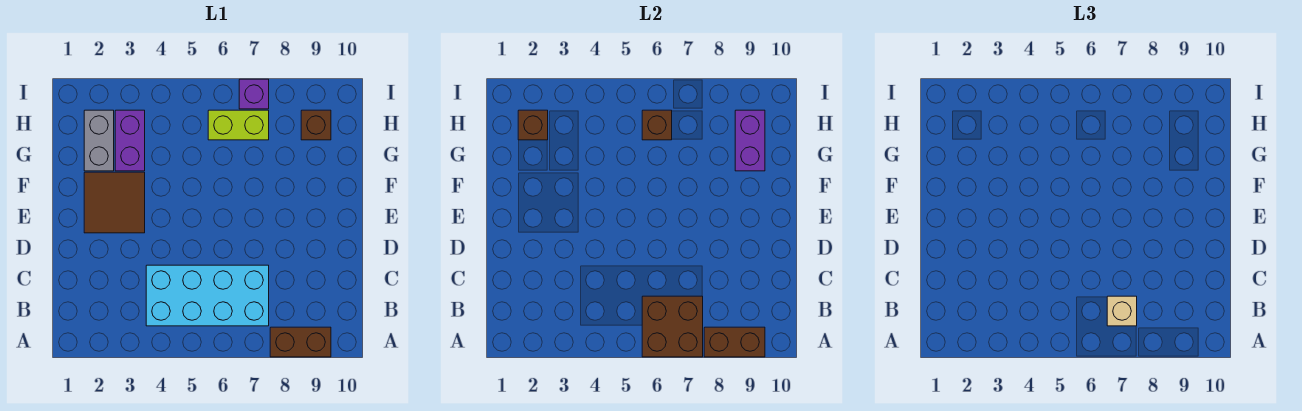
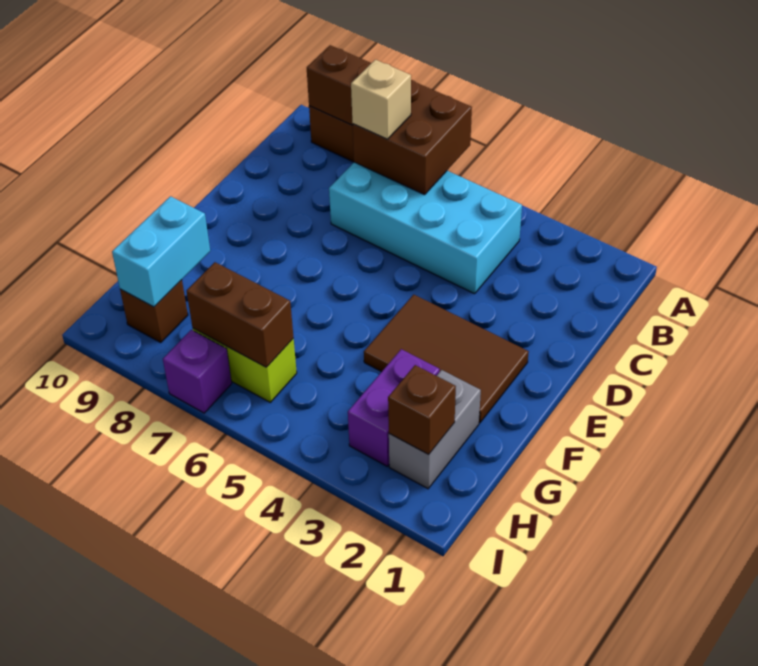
brown tile E2:F3 level 1 -> brown tile E2:F4 level 1
purple brick G9:H9 level 2 -> cyan brick G9:H9 level 2
brown brick H6 level 2 -> brown brick H6:H7 level 2

